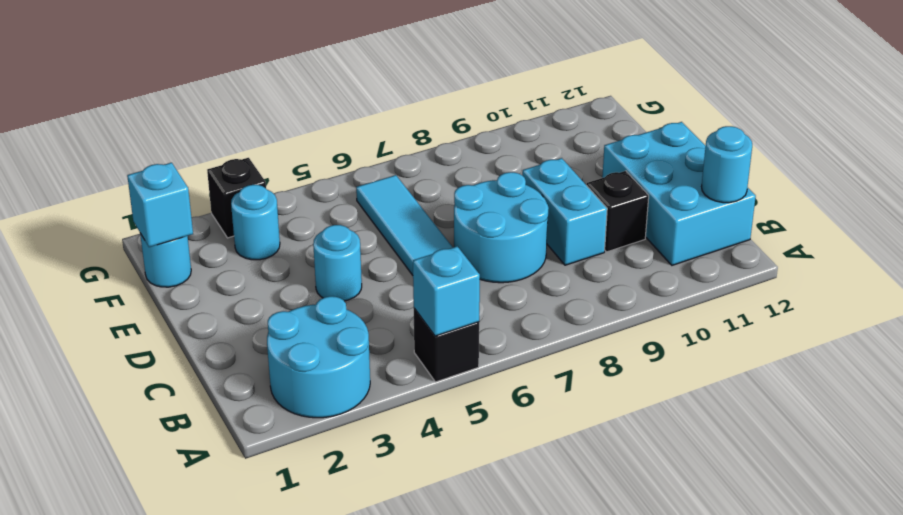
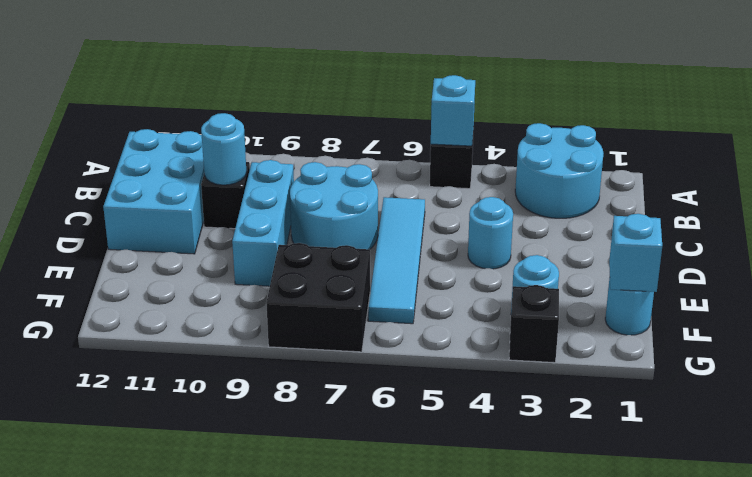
cyan round brick B12 level 2 -> cyan round brick C10 level 2
cyan brick C9:D9 level 1 -> cyan brick C9:E9 level 1
none -> black brick F7:G8 level 1

